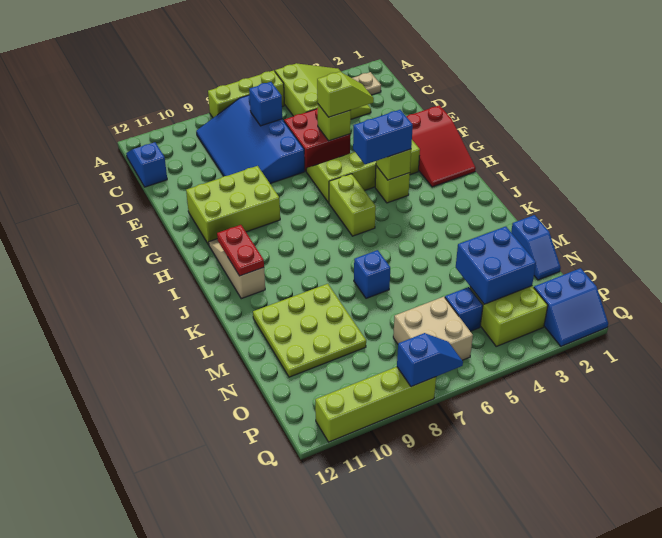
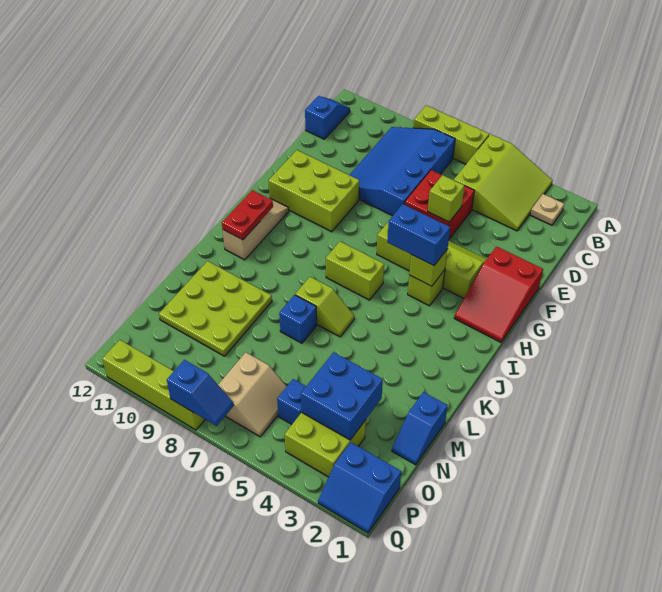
blue brick C7 level 2 -> none
lime slope E4:E5 level 3 top 5 -> lime slope K6:K7 level 1 top 7
lime brick H6:I6 level 1 -> lime brick I6:I7 level 1
tan brick O6:P7 level 1 -> tan slope O6:P7 level 1 top 7

